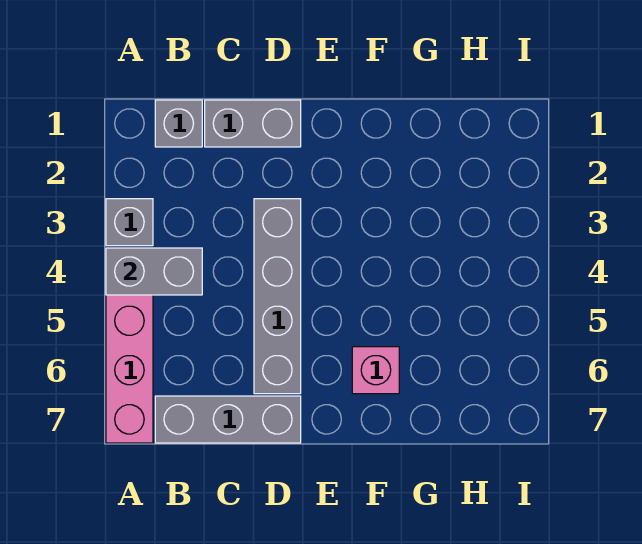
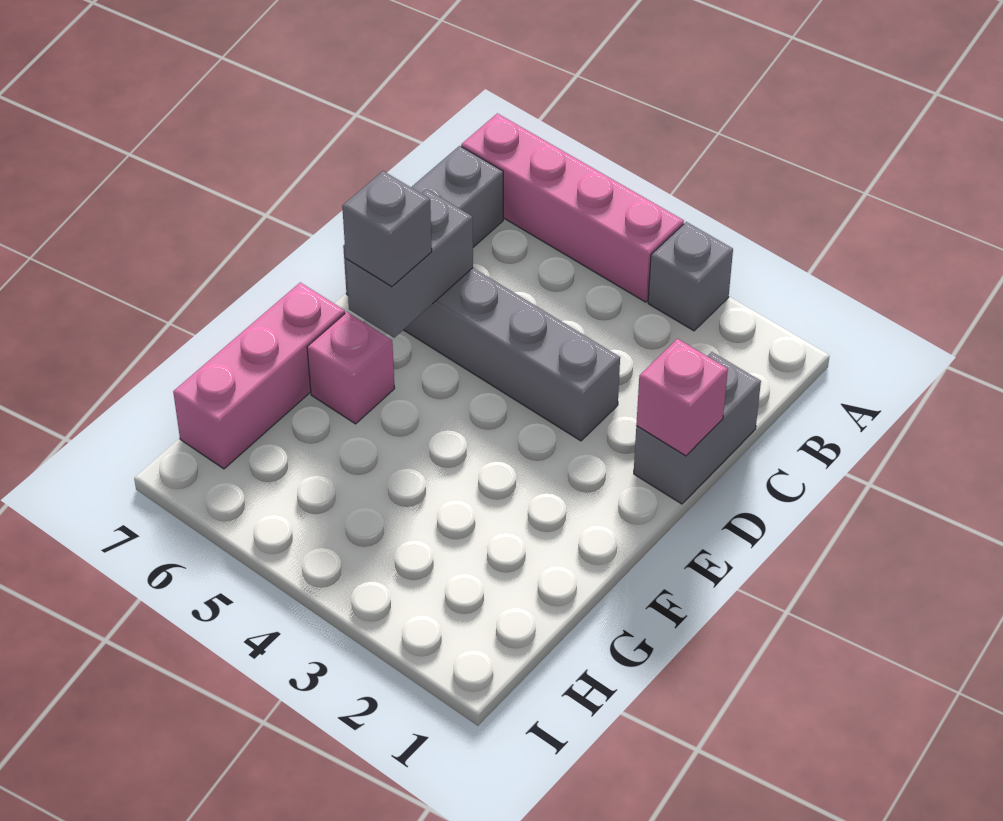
grey brick A4:B4 level 2 -> grey brick D6:E6 level 2
grey brick B1 level 1 -> grey brick E6 level 3
none -> pink brick D1 level 2
none -> pink brick F7:H7 level 1

